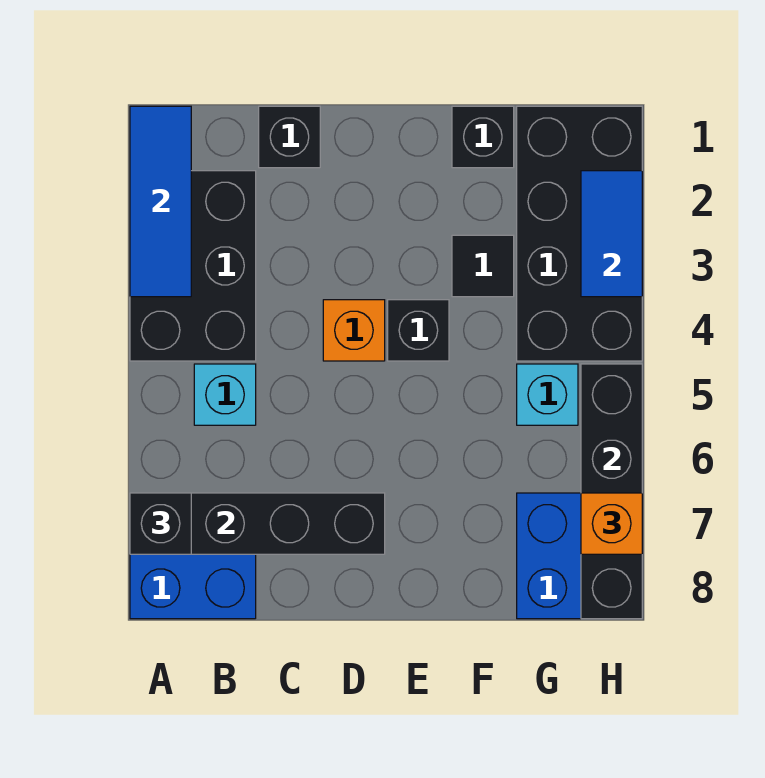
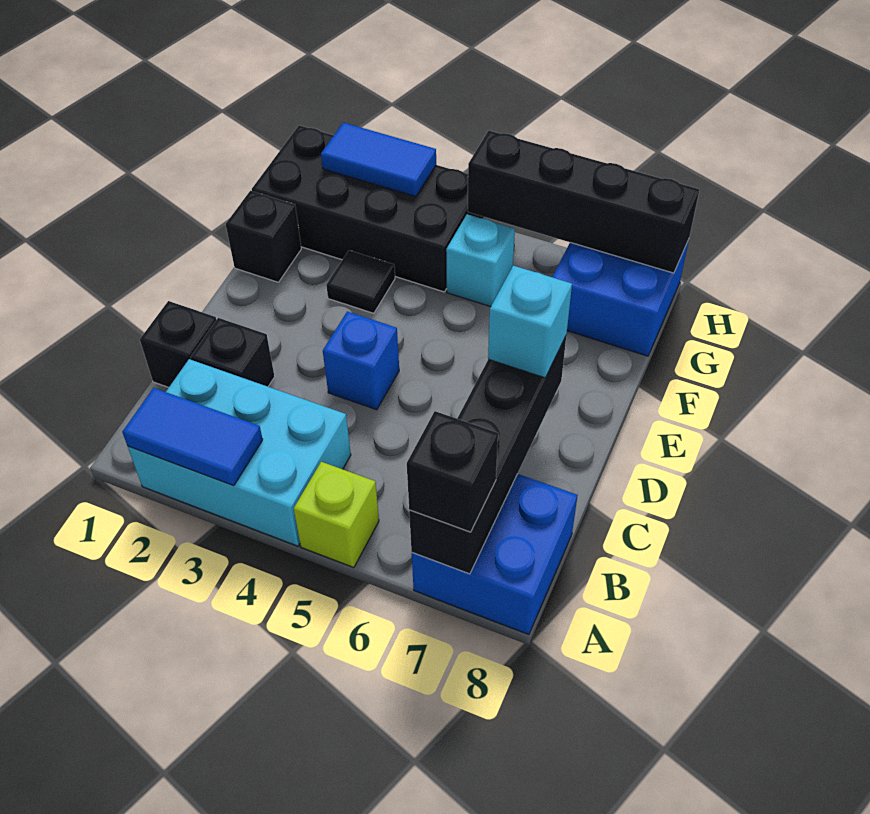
blue tile A1:A3 level 2 -> blue tile A2:A3 level 2
black brick A2:B4 level 1 -> cyan brick A2:B4 level 1
none -> lime brick A5 level 1
cyan brick B5 level 1 -> cyan brick D7 level 3
orange brick D4 level 1 -> blue brick D4 level 1
black brick E4 level 1 -> black brick C2 level 1
orange brick H7 level 3 -> none

